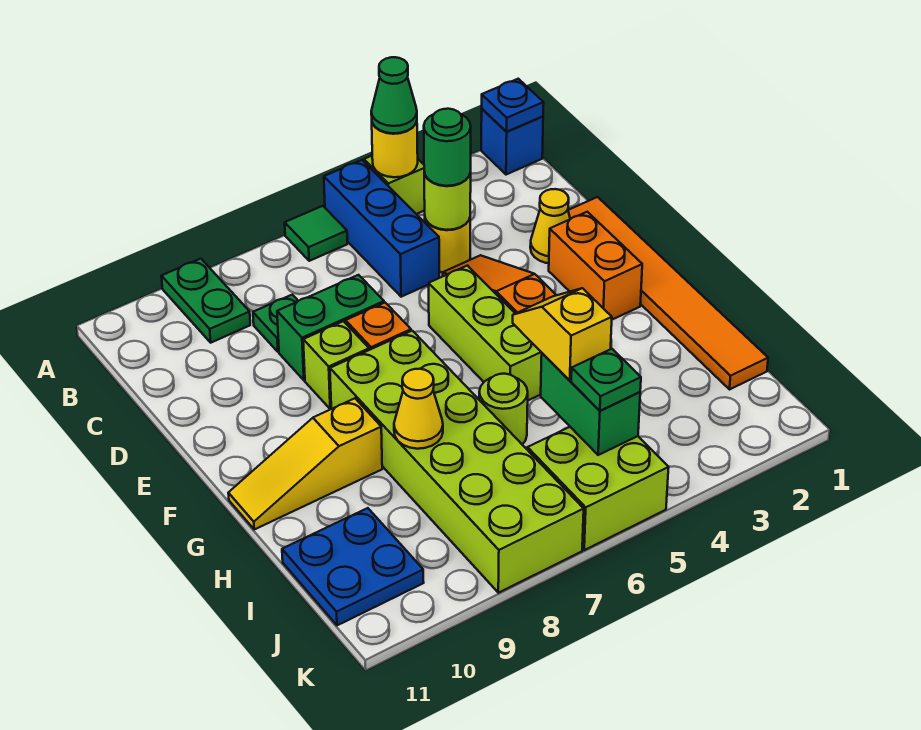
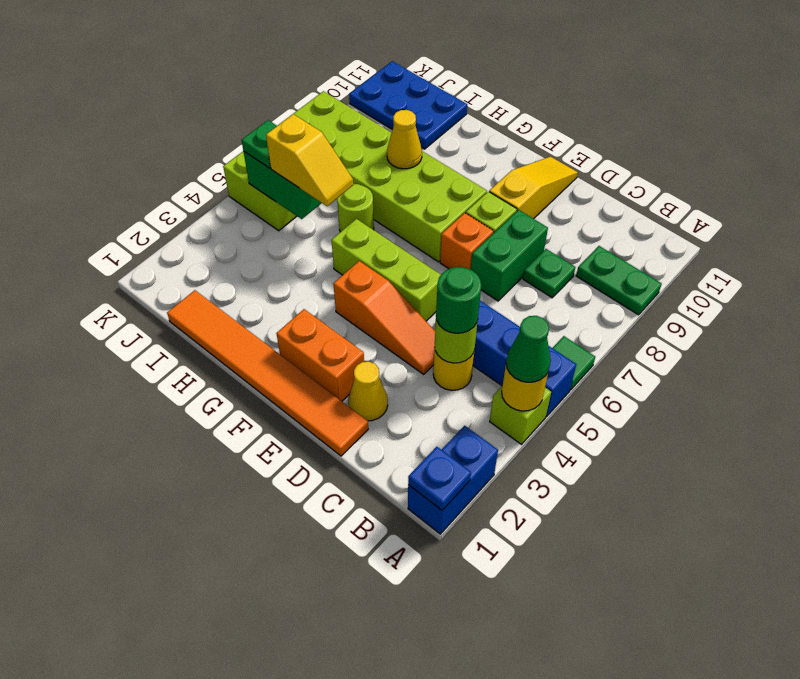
blue brick A1 level 1 -> blue brick A1:A2 level 1
yellow slope G9:G11 level 1 top 9 -> yellow slope E9:E11 level 1 top 9
blue plate I10:J11 level 1 -> blue plate I10:K11 level 1

